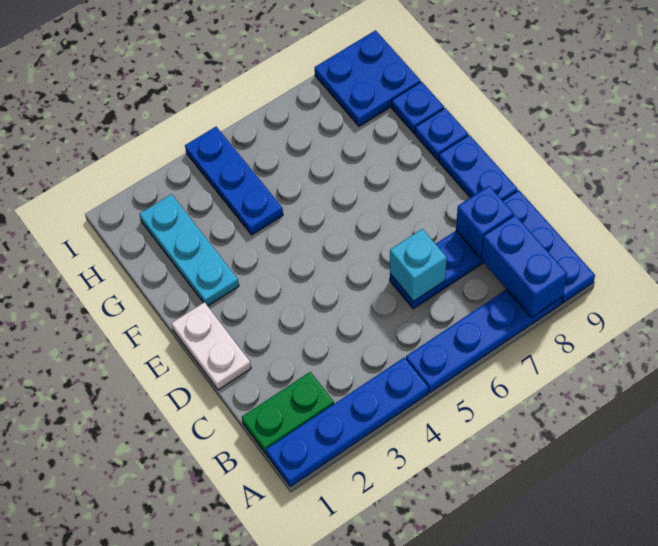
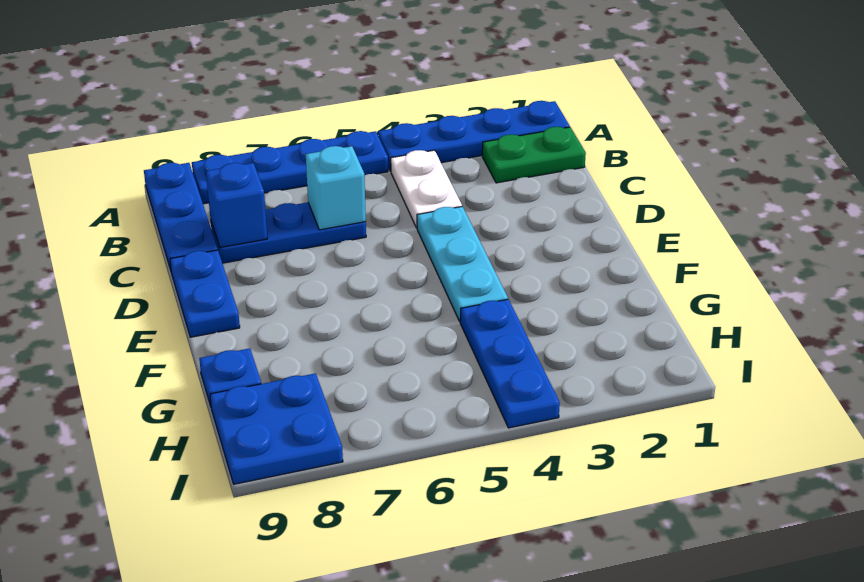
blue brick A8:B8 level 2 -> none
white plate D1:E1 level 1 -> white plate B4:C4 level 1
cyan plate F2:H2 level 1 -> cyan plate D4:F4 level 1
blue plate F9 level 1 -> none

